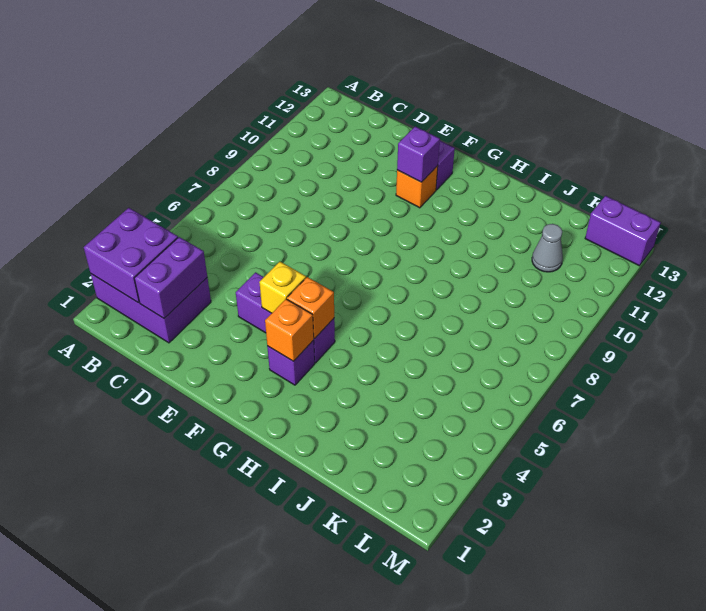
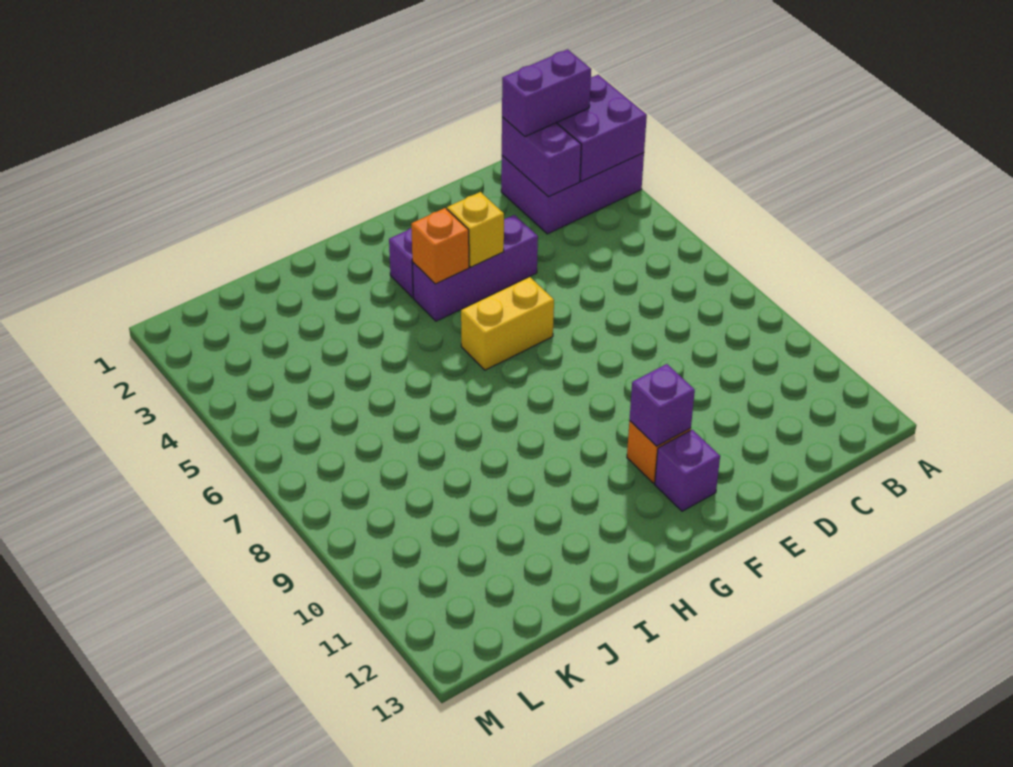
none -> yellow brick F6:G6 level 1
orange brick G3 level 2 -> none
grey cone K11 level 1 -> none
purple brick L13:M13 level 1 -> purple brick B2:C2 level 3

